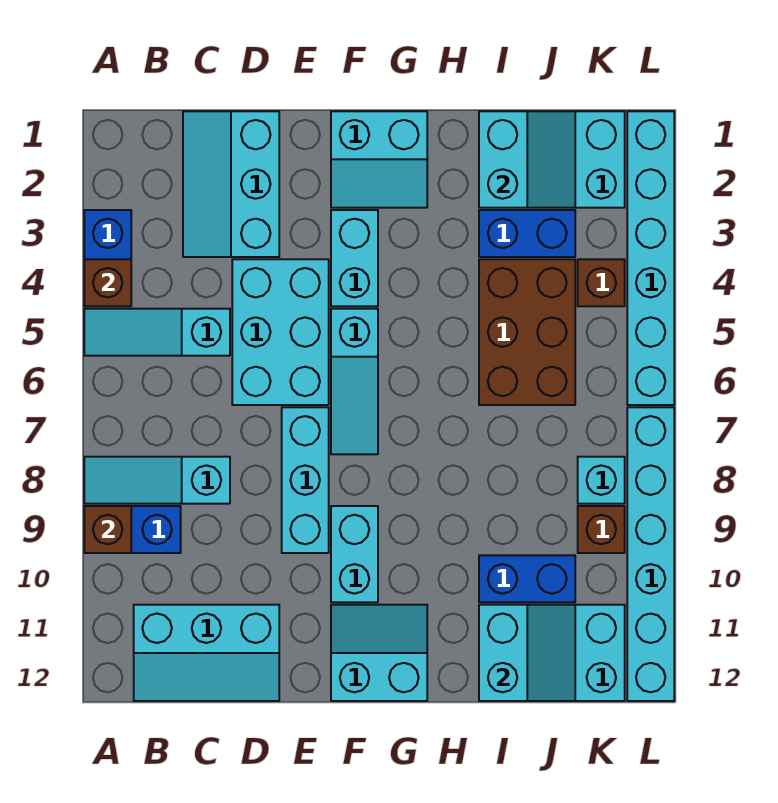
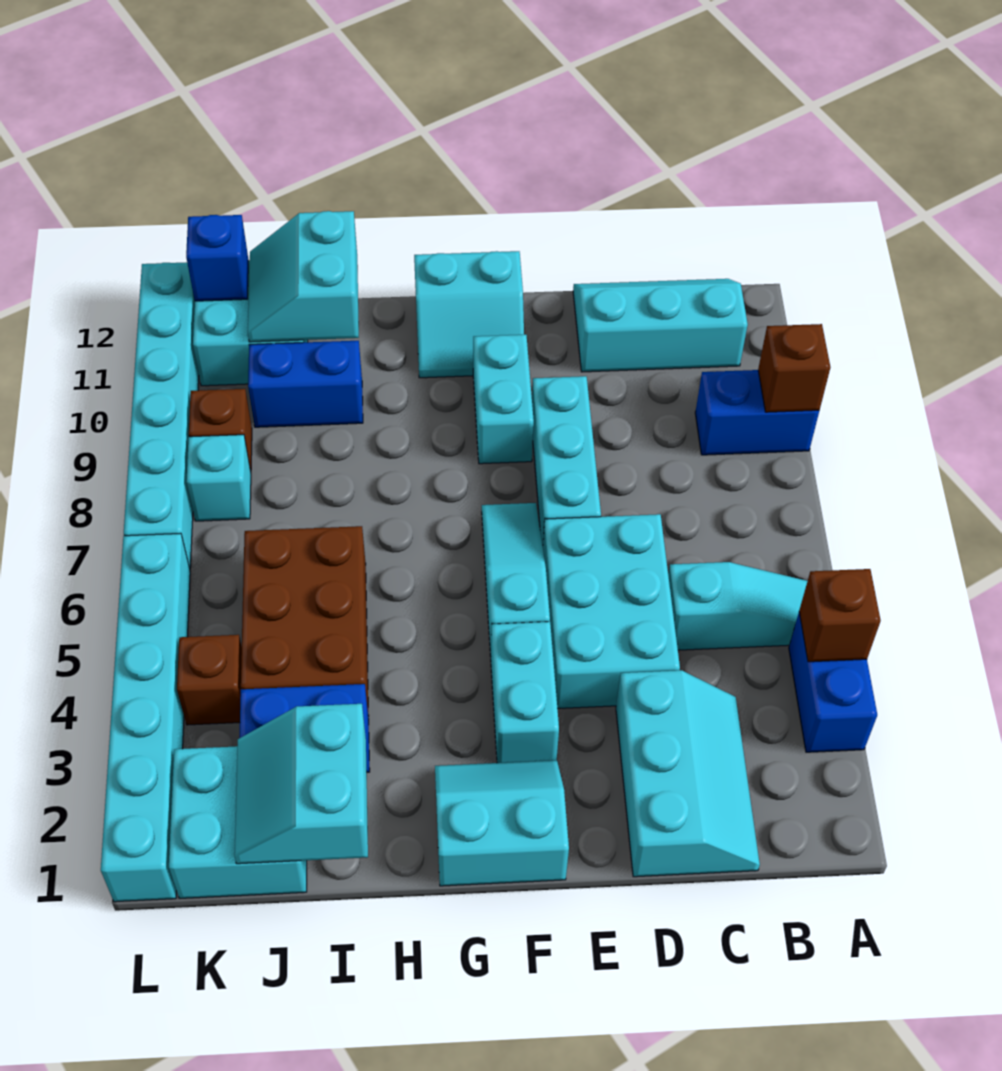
cyan slope A8:C8 level 1 top C -> none
none -> blue brick K12 level 2

